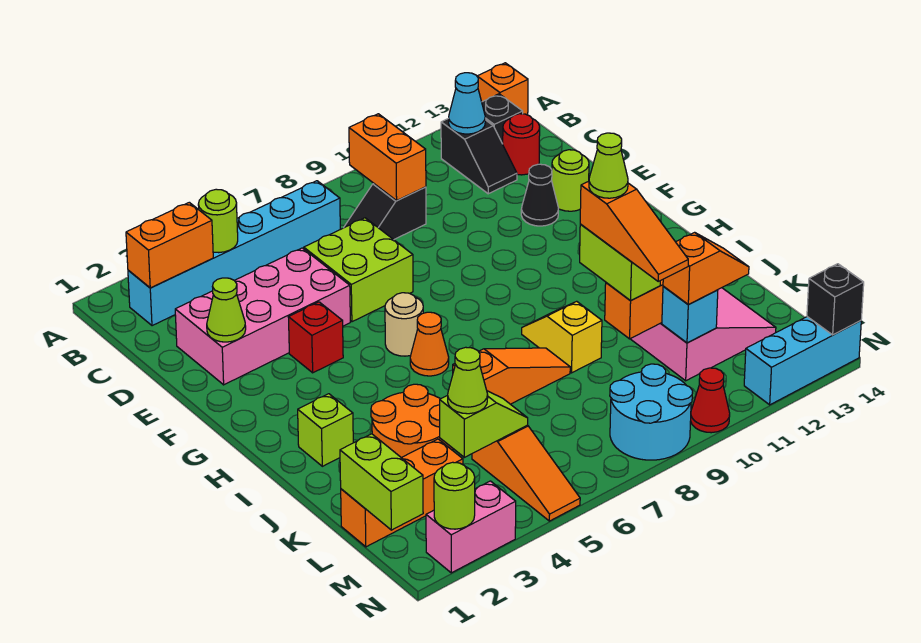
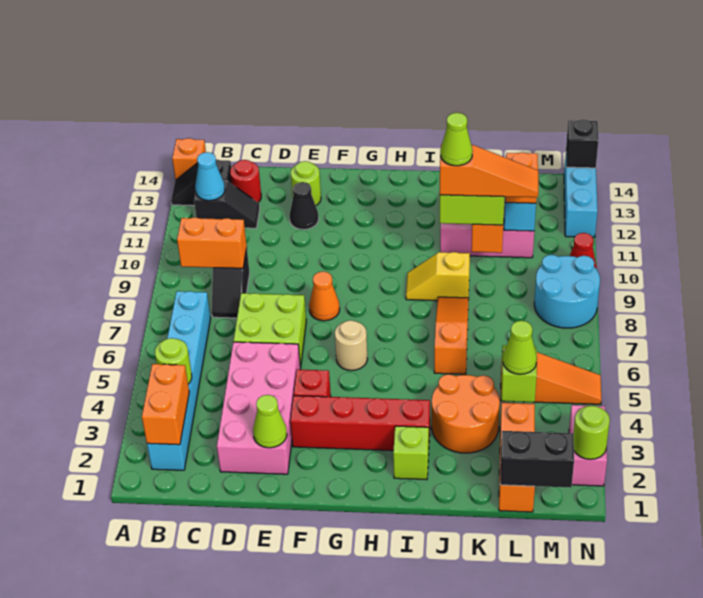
none -> red brick F3:I3 level 1
orange cone H6 level 1 -> orange cone F8 level 1
lime brick L1:M1 level 2 -> black brick L1:M1 level 2

